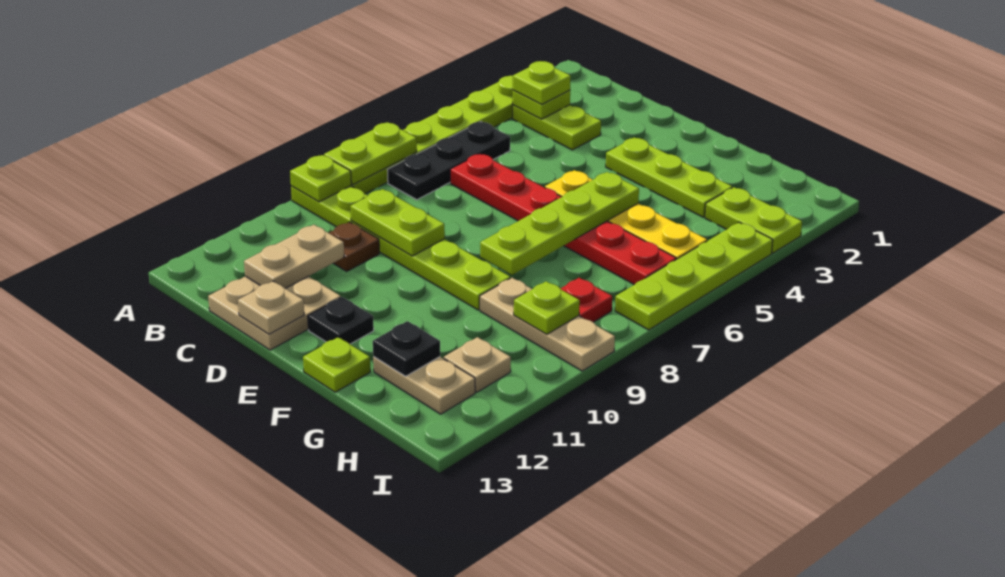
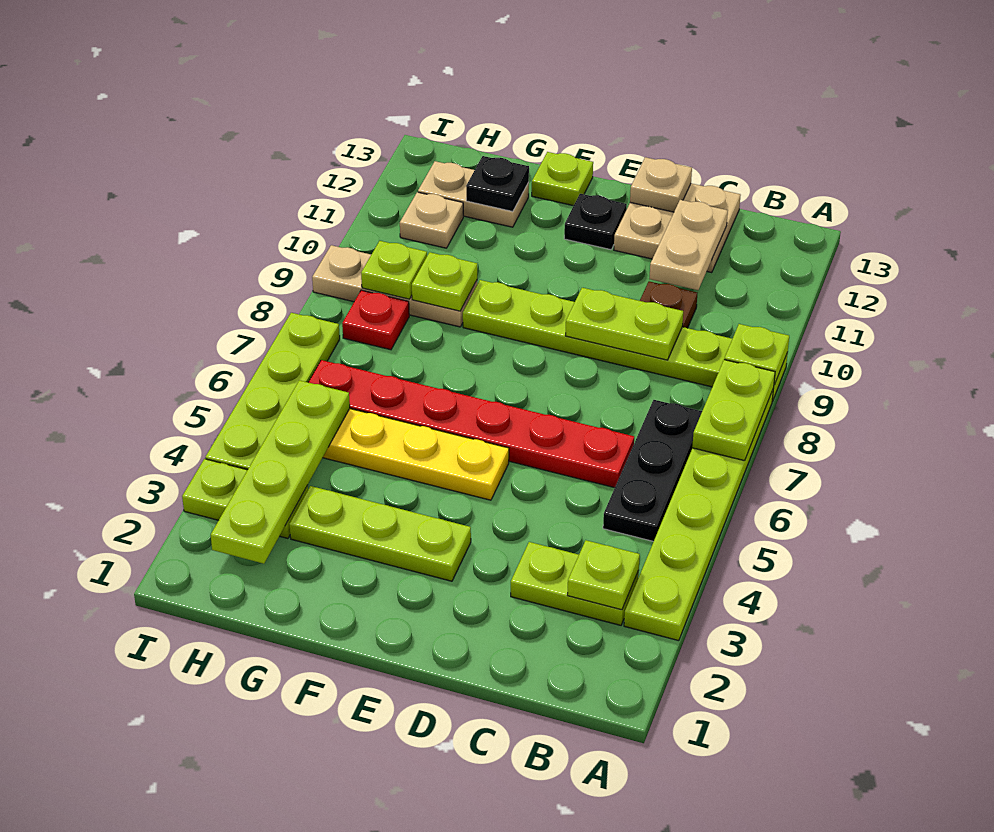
lime plate B3 level 3 -> lime plate G9 level 2
lime plate F5:F8 level 2 -> lime plate H2:H5 level 2

